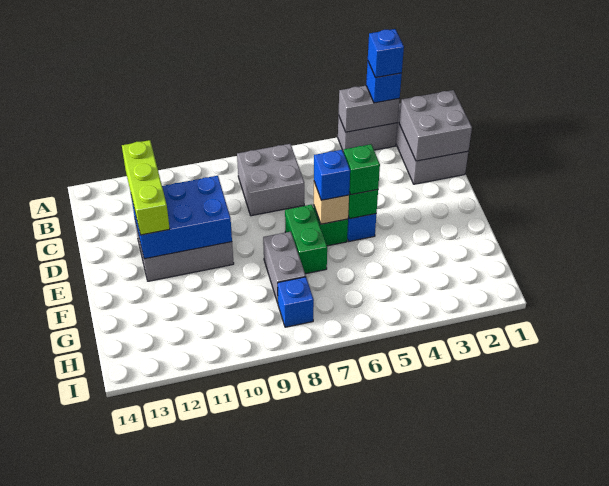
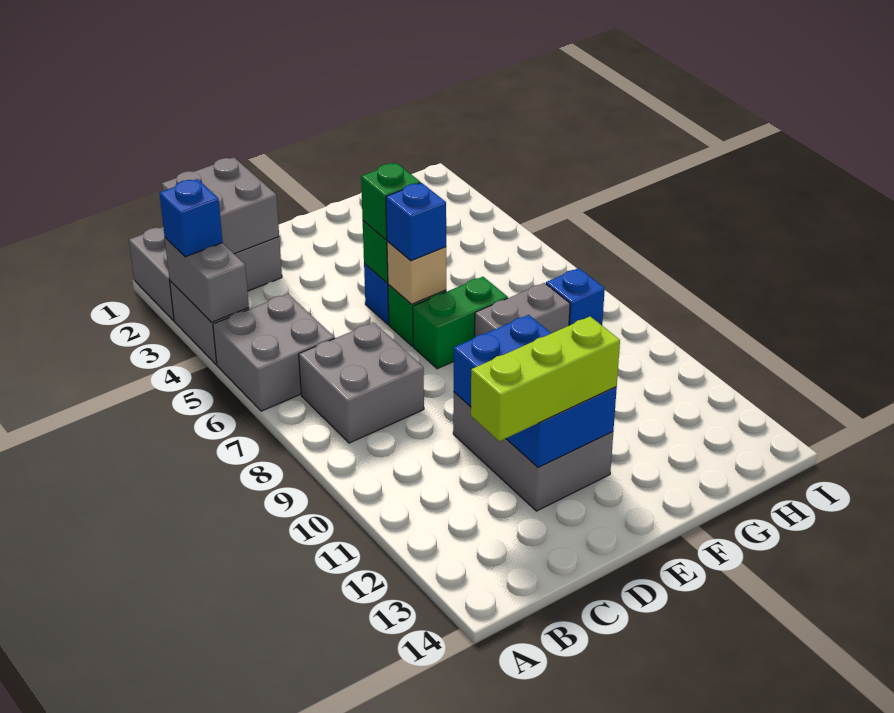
blue brick A3 level 4 -> none
none -> grey brick A5:B6 level 1

